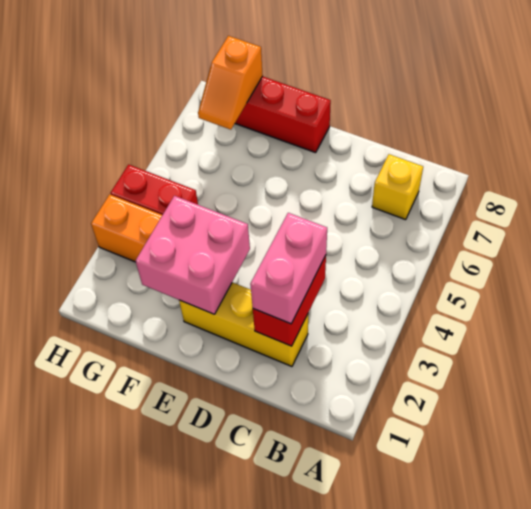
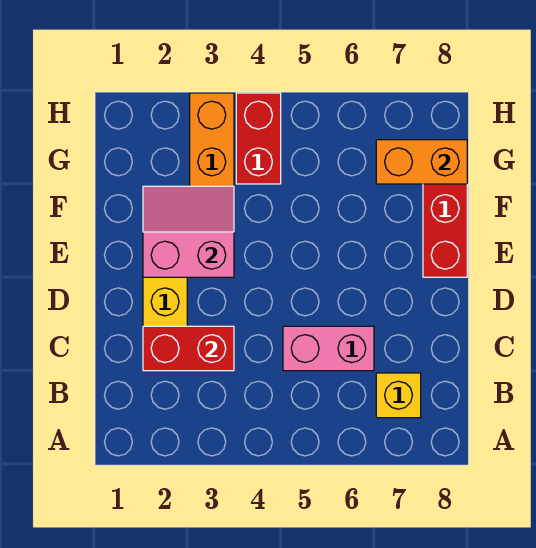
pink brick C2:C3 level 3 -> pink brick C5:C6 level 1
pink brick E2:F3 level 2 -> pink slope E2:F3 level 2 top E
orange slope G7:G8 level 2 top 8 -> orange brick G7:G8 level 2

